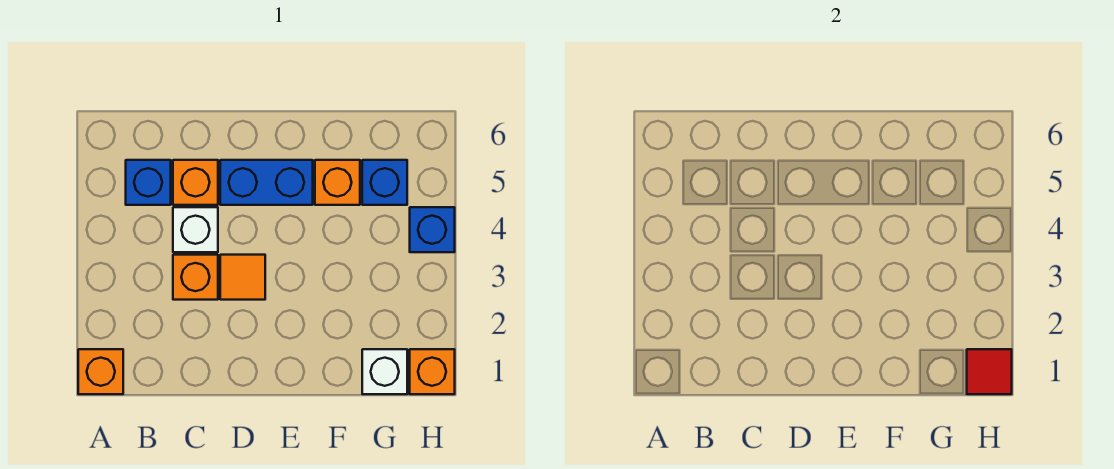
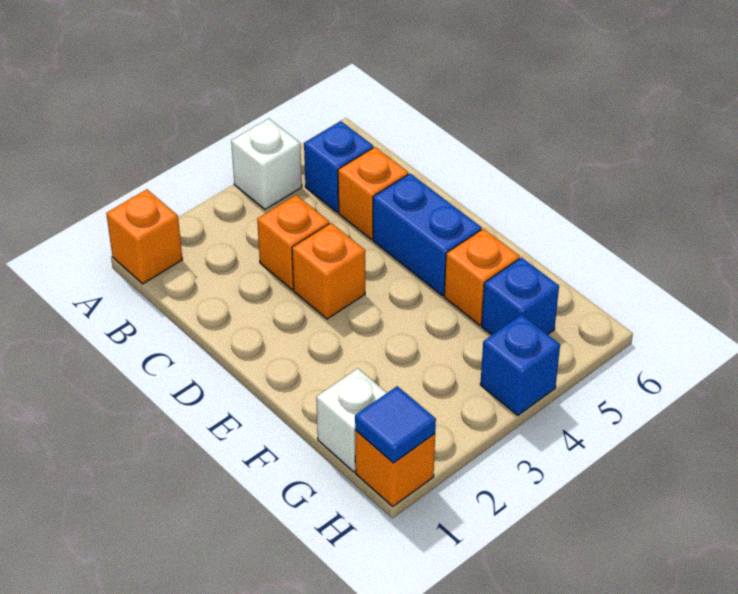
white brick C4 level 1 -> white brick A4 level 1
orange tile D3 level 1 -> orange brick D3 level 1
red tile H1 level 2 -> blue tile H1 level 2

